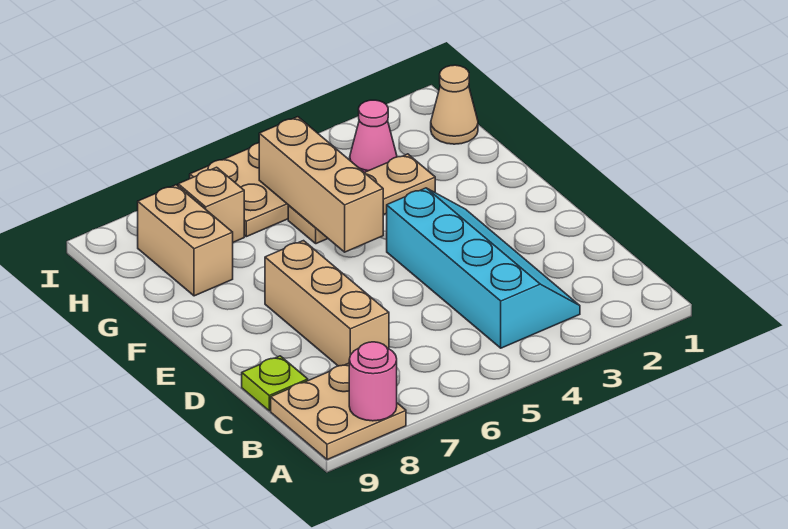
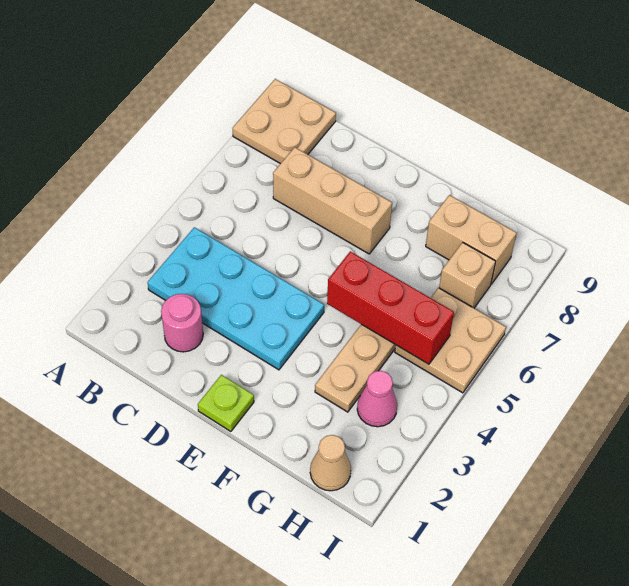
pink round brick A8 level 2 -> pink round brick C2 level 1
cyan slope B3:E4 level 1 top 4 -> cyan plate B3:E4 level 1
lime plate C9 level 1 -> lime plate E1 level 1
tan brick F5:H5 level 2 -> red brick F5:H5 level 2

